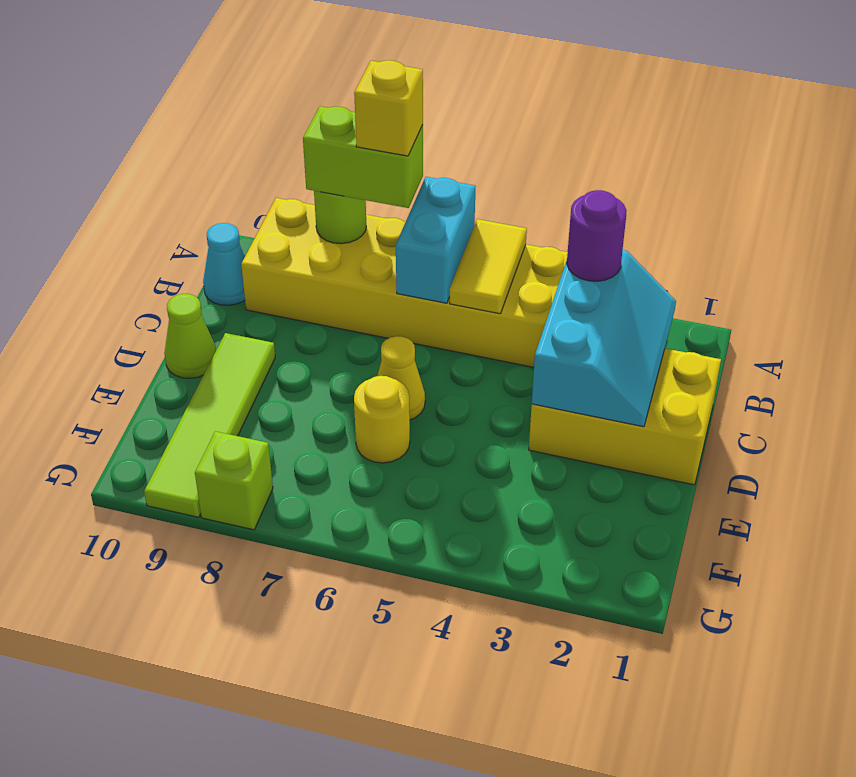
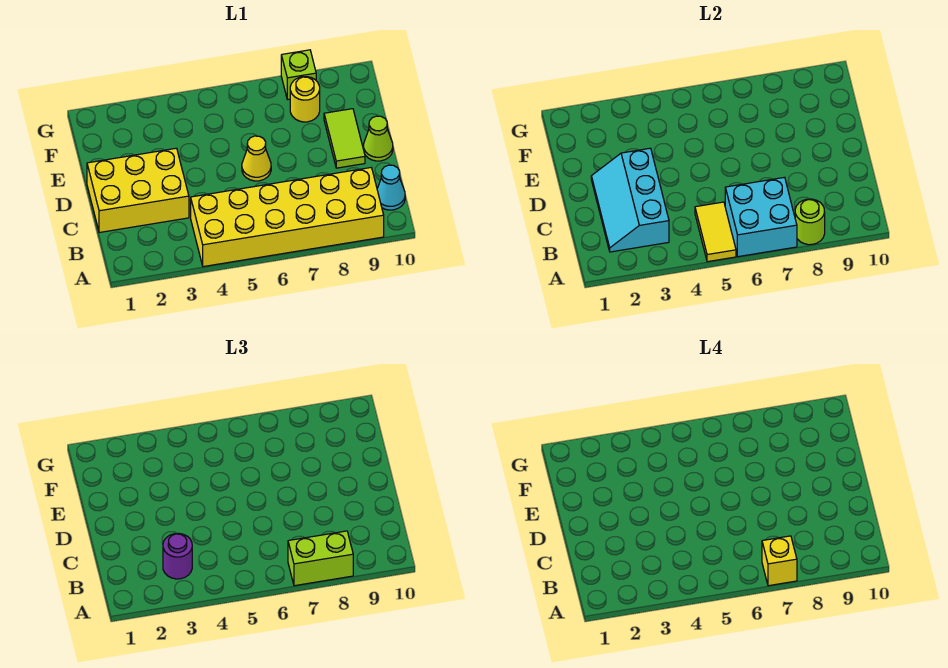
cyan brick A6:B6 level 2 -> cyan brick A6:B7 level 2
lime tile D9:G9 level 1 -> lime tile D9:E9 level 1
yellow round brick E6 level 1 -> yellow round brick F8 level 1

